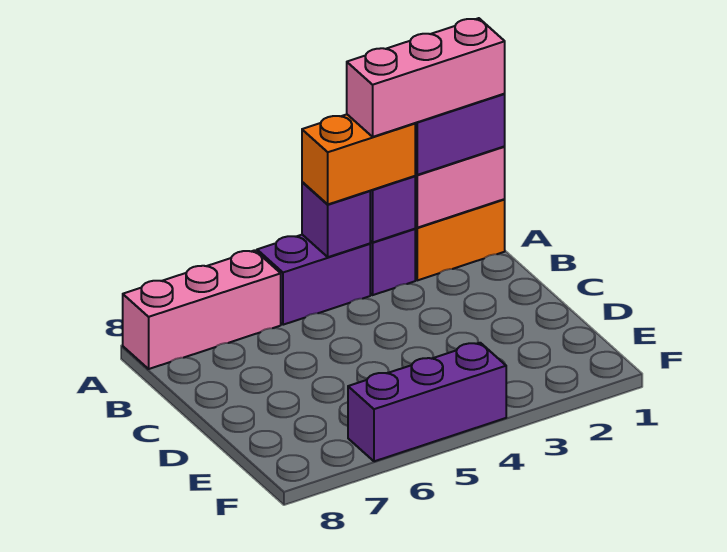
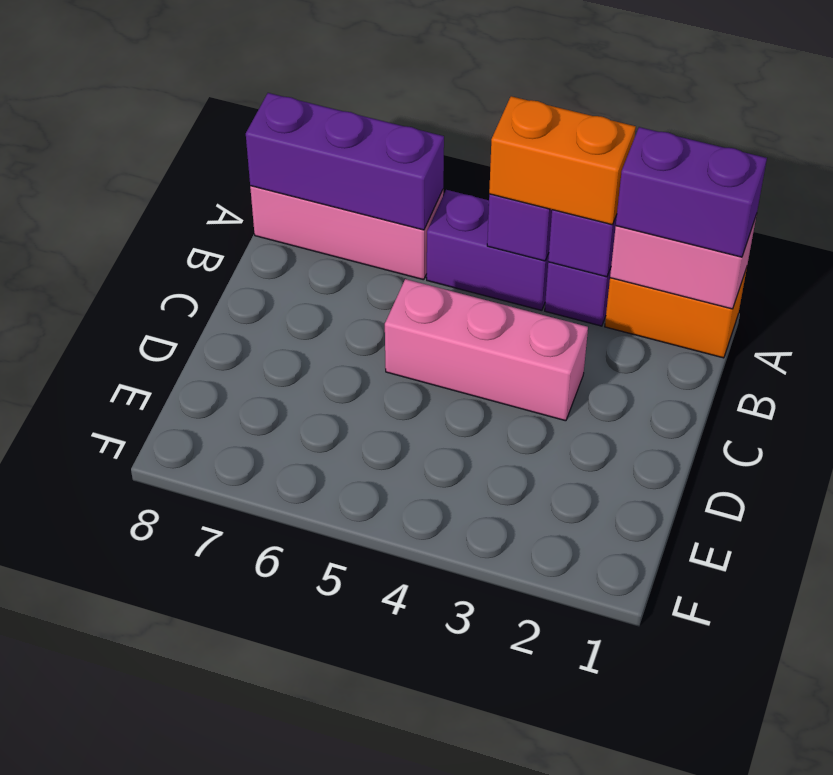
pink brick A1:A3 level 4 -> pink brick C3:C5 level 1
purple brick F4:F6 level 1 -> purple brick A6:A8 level 2

